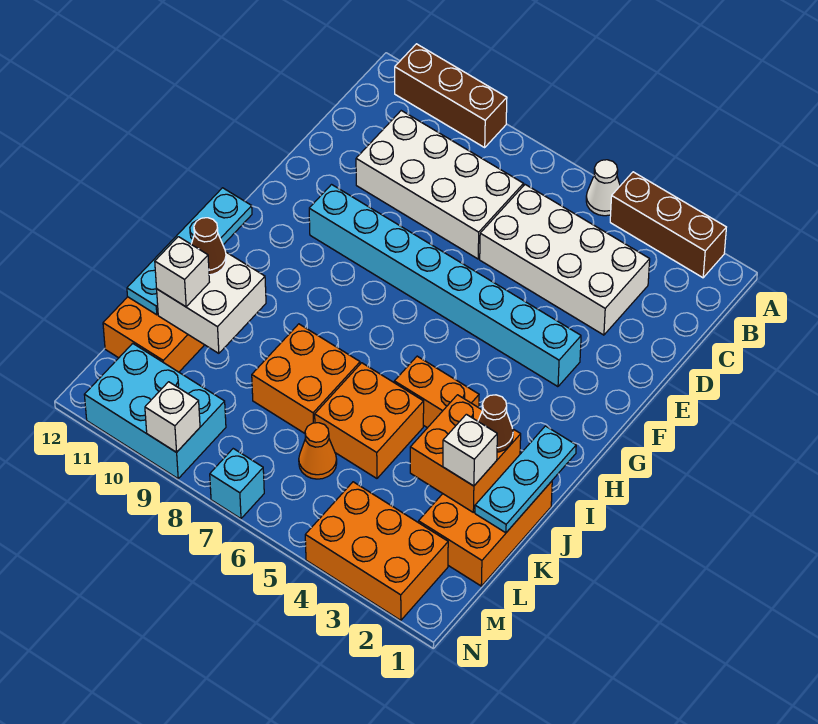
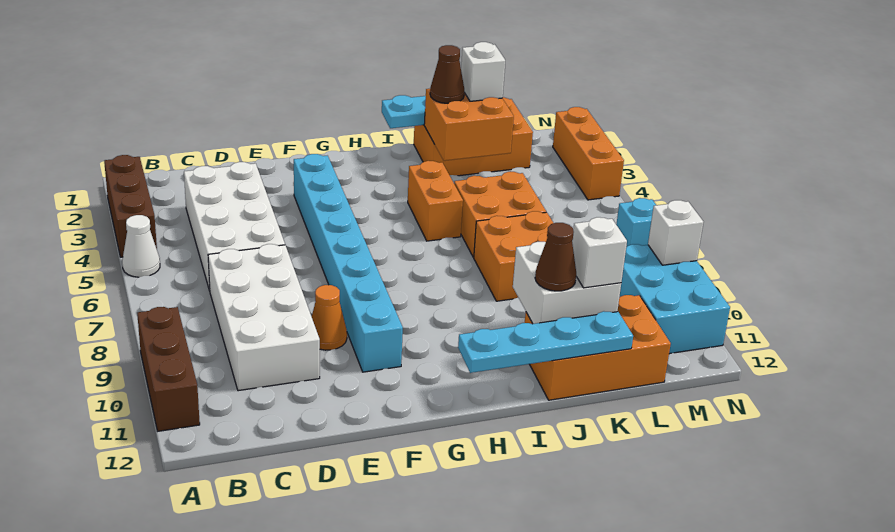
orange cone L6 level 1 -> orange cone E9 level 1
orange brick M2:N4 level 1 -> orange brick N2:N4 level 1

